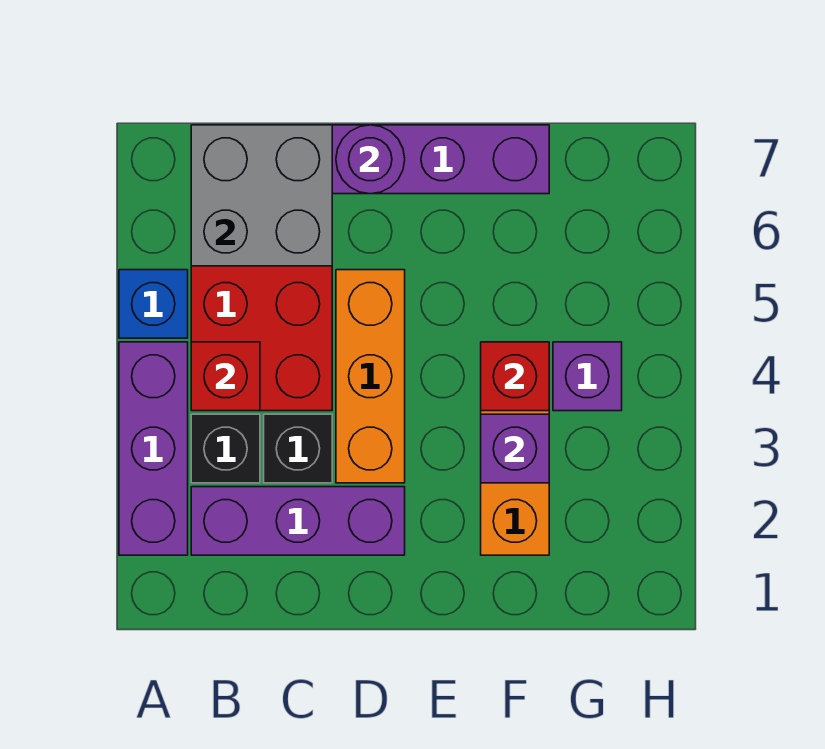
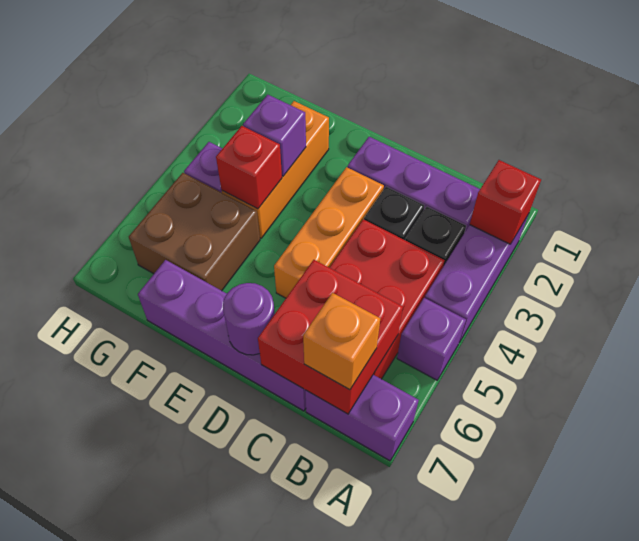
blue brick A5 level 1 -> purple brick A5 level 1
none -> purple brick A7:B7 level 1
red brick B4 level 2 -> red brick A2 level 2
grey brick B6:C7 level 2 -> red brick B6:C7 level 2
none -> orange brick B7 level 3
none -> brown brick F5:G6 level 1

